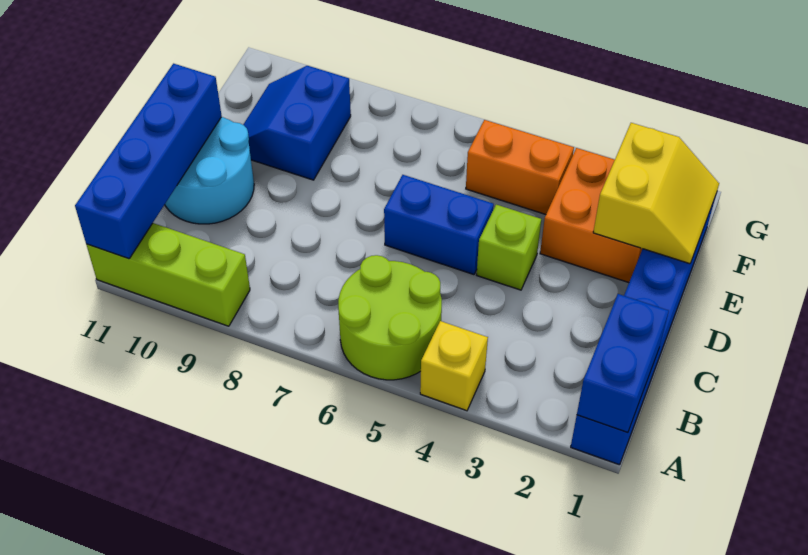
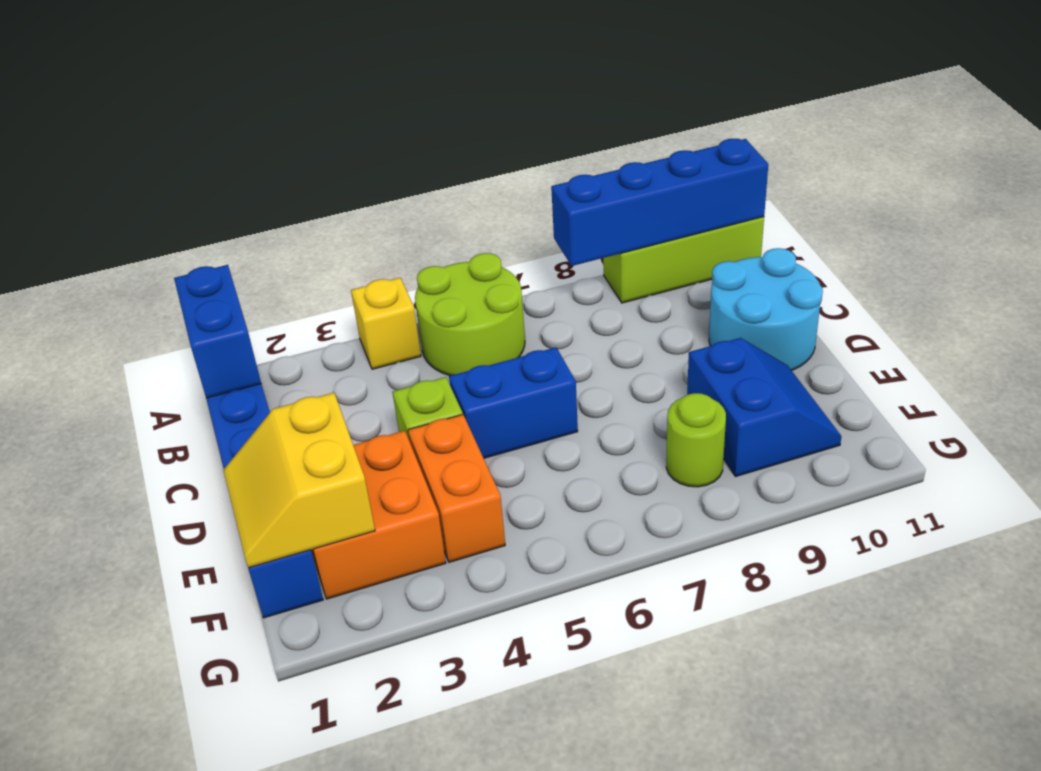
blue brick A11:D11 level 2 -> blue brick A8:A11 level 2
orange brick F4:F5 level 1 -> orange brick E4:F4 level 1
none -> lime round brick F8 level 1

